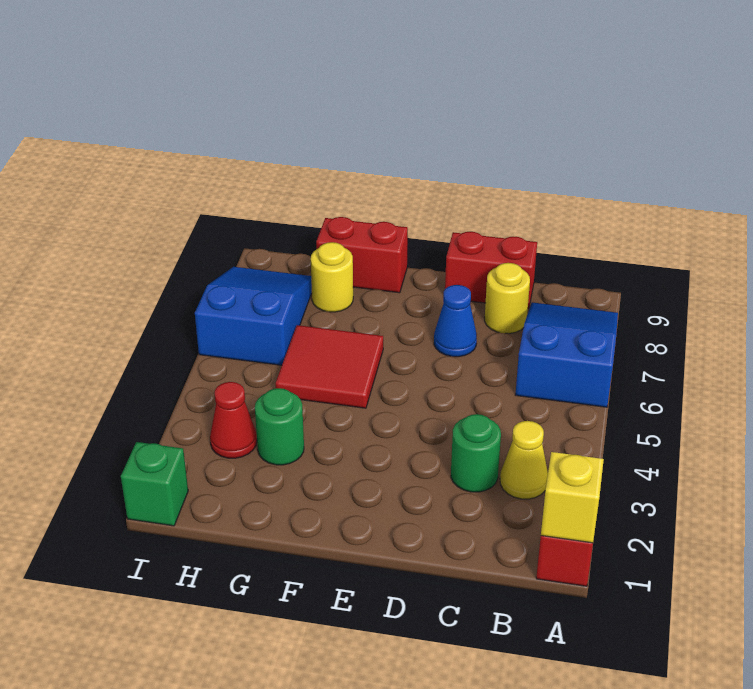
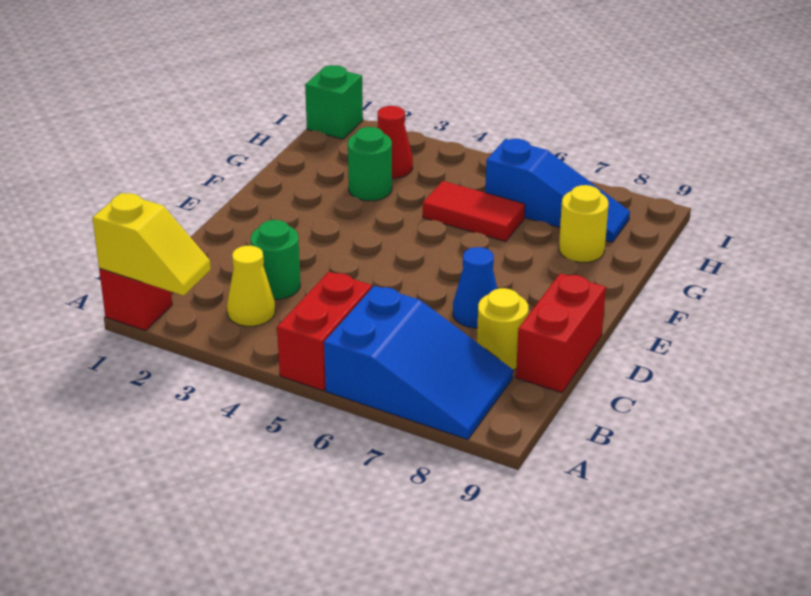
red tile F5:G6 level 1 -> red tile G5:G6 level 1
red brick F9:G9 level 1 -> red brick A5:B5 level 1
blue slope H6:I8 level 1 top 6 -> blue slope H6:H8 level 1 top 6

